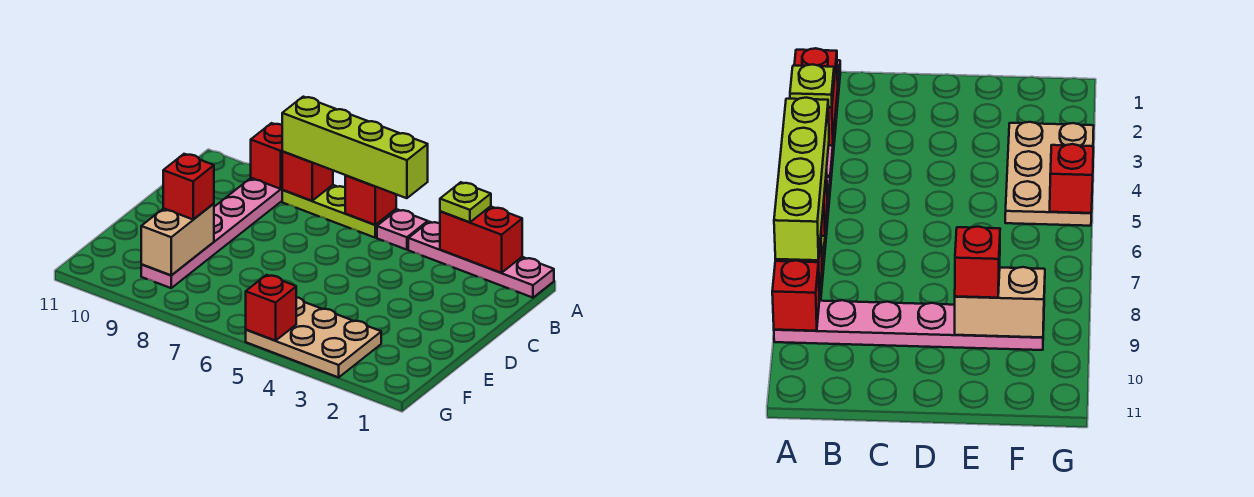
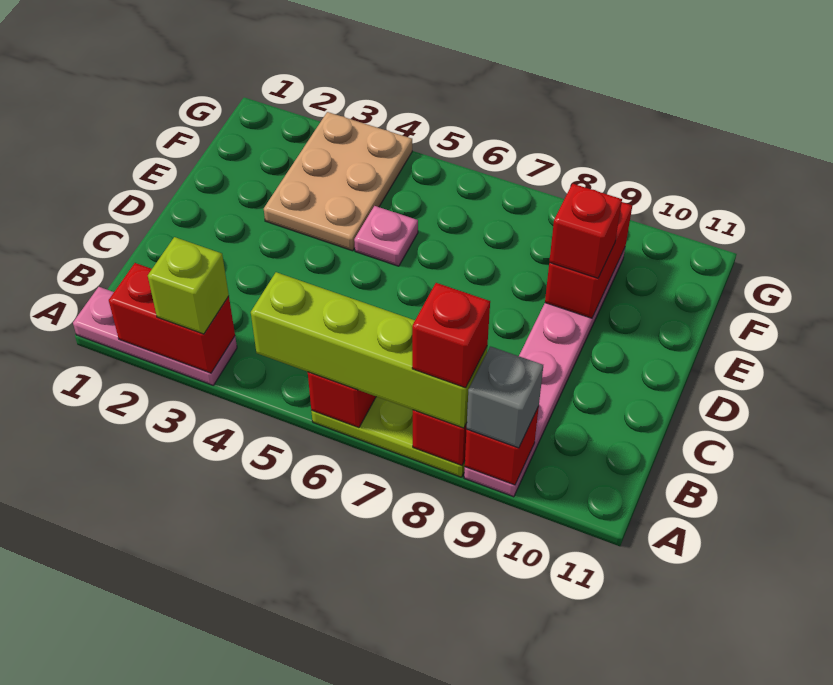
pink plate A1:A4 level 1 -> pink plate A1:A3 level 1
lime plate A3 level 3 -> lime brick A3 level 3
pink plate A5 level 1 -> pink plate E5 level 1
none -> grey brick A9 level 3
tan brick E9:F9 level 2 -> red brick E9:F9 level 2
tan plate F3:G5 level 1 -> tan plate E3:G4 level 1
red brick G5 level 2 -> red brick A8 level 4

